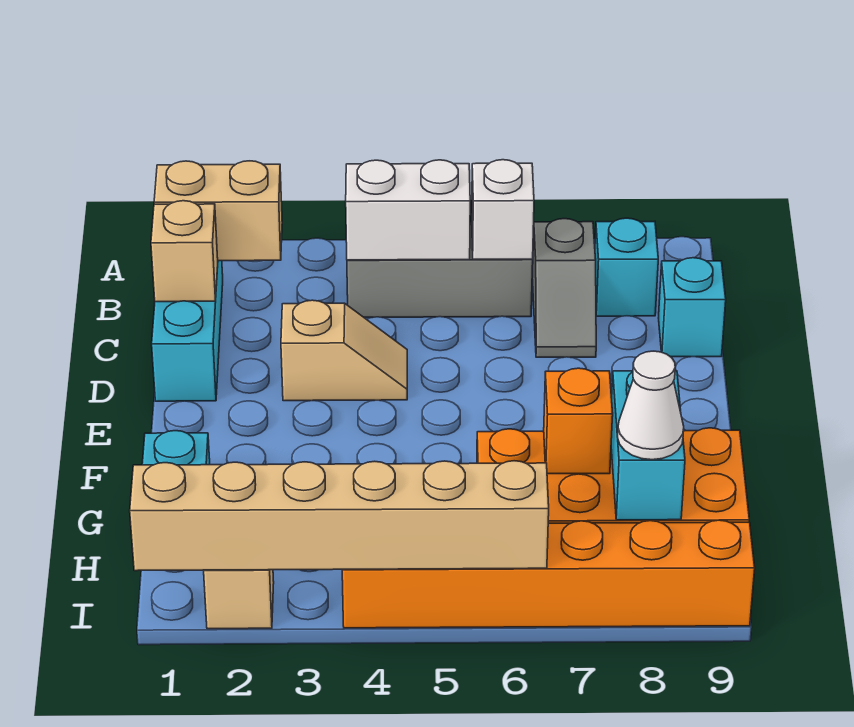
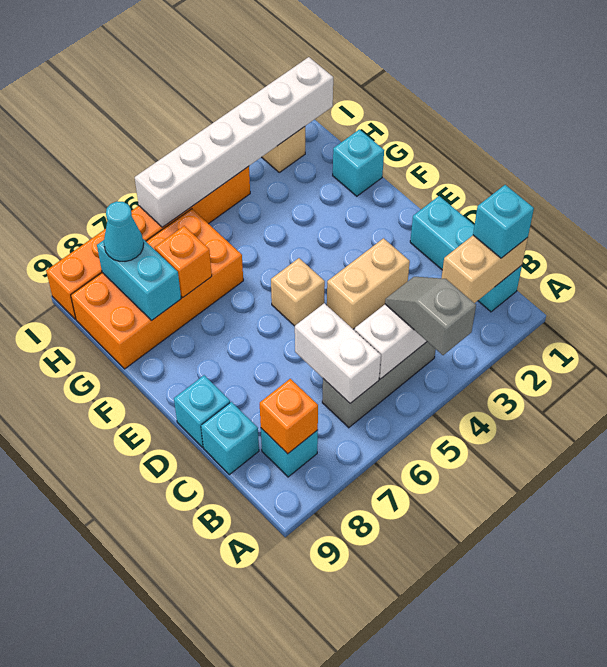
none -> cyan brick B1 level 3
white brick B6 level 2 -> white brick B6:C6 level 2
grey slope B7:C7 level 1 top B -> grey slope A4:B4 level 3 top A
none -> orange brick B8 level 2
tan brick C1 level 2 -> tan brick E5 level 1
tan slope D3:D4 level 1 top 3 -> tan brick D3:D4 level 1
none -> cyan brick D9 level 1
white cone H8 level 3 -> cyan cone H8 level 3
tan brick I1:I6 level 2 -> white brick I1:I6 level 2

